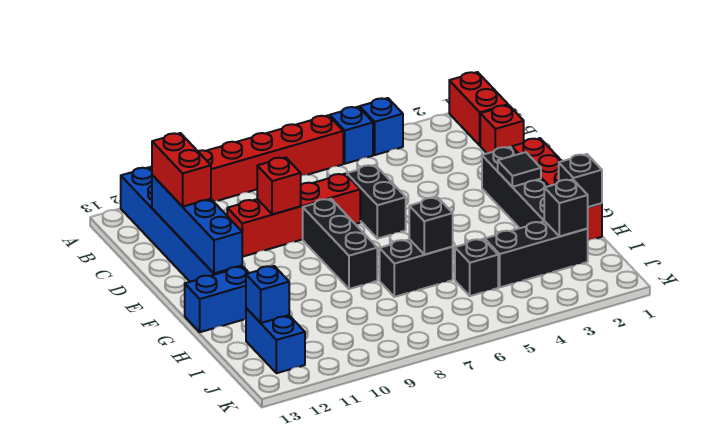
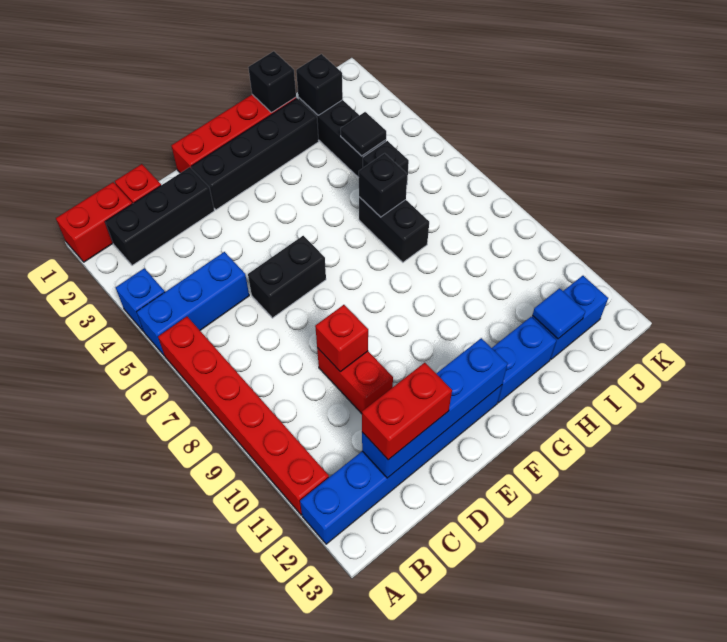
blue brick A5 level 1 -> blue brick A5:C5 level 1
red brick D7:D10 level 1 -> red brick D9:D10 level 1
black brick E8:G8 level 1 -> black brick B2:D2 level 1
black tile F2 level 2 -> black tile I4 level 2
blue brick G12:G13 level 1 -> blue brick G12:H12 level 1
blue brick I12 level 2 -> blue tile I12 level 2

